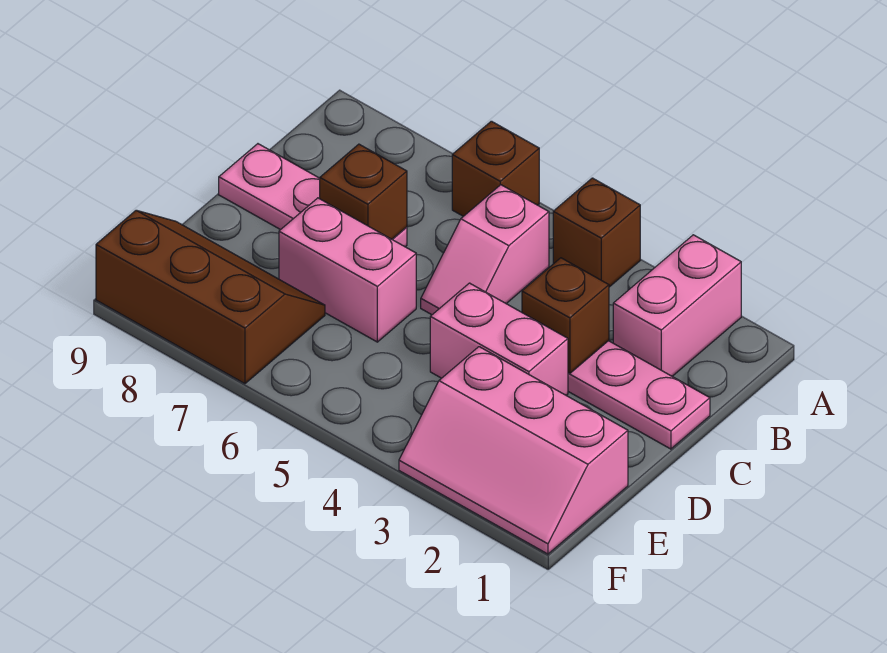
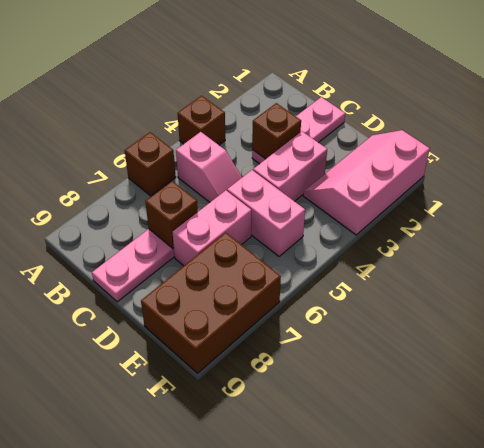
pink brick A2:B2 level 1 -> pink brick D5:E5 level 1
pink slope E1:F3 level 1 top E -> pink slope E1:F3 level 1 top F
brown slope E7:F9 level 1 top F -> brown brick E7:F9 level 1

